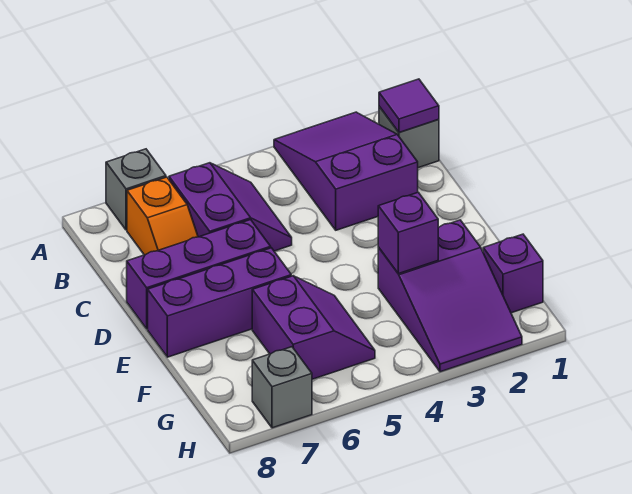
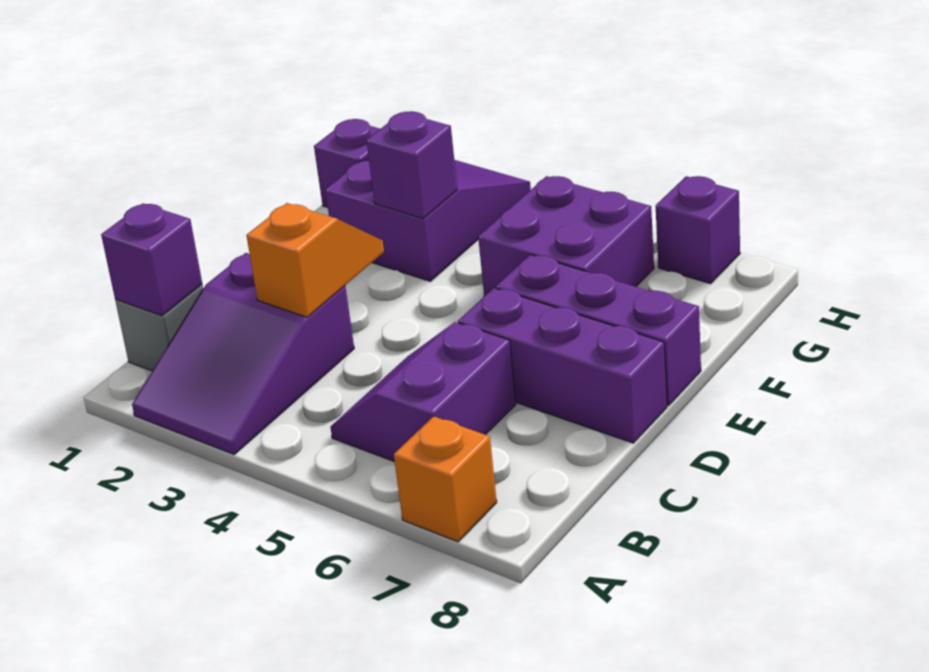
grey brick A7 level 1 -> orange brick A7 level 1
purple tile B1 level 2 -> purple brick B1 level 2
orange slope B7:C7 level 1 top B -> orange slope C3:D3 level 2 top C
purple slope F5:G6 level 1 top 6 -> purple brick F5:G6 level 1
grey brick H7 level 1 -> purple brick H7 level 1

